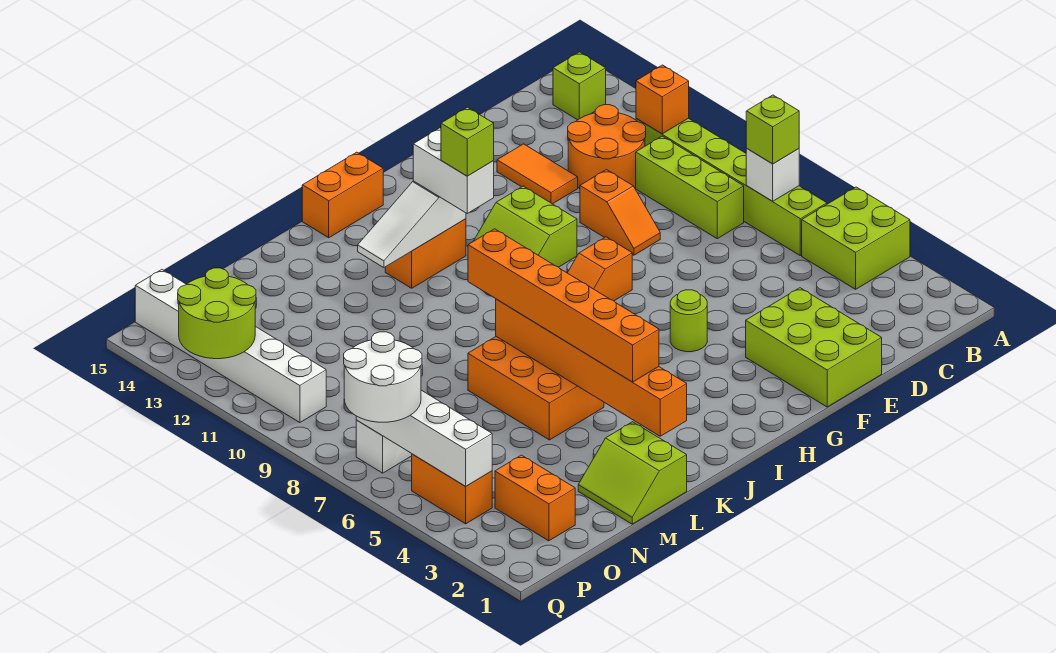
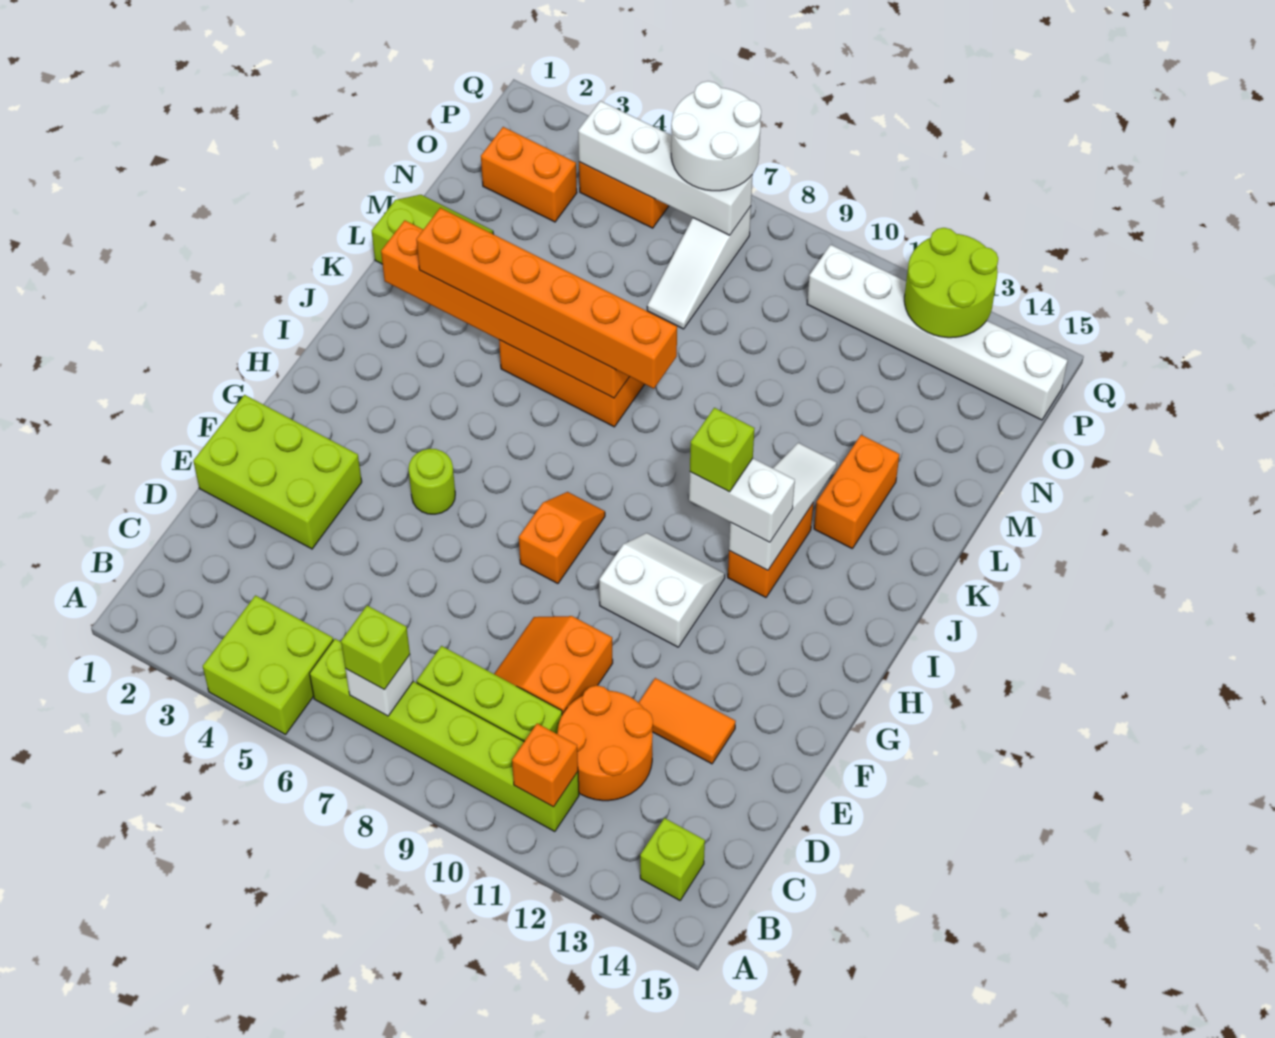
orange slope E9:E10 level 1 top 10 -> orange slope D9:E10 level 1 top 10
lime slope G10:H11 level 1 top G -> white slope G10:H11 level 1 top G
orange brick I15:J15 level 1 -> orange brick K13:L13 level 1

